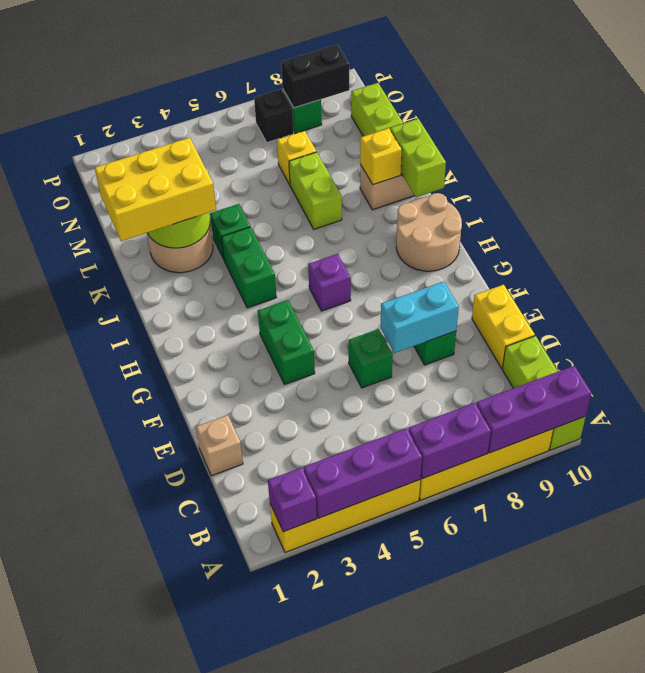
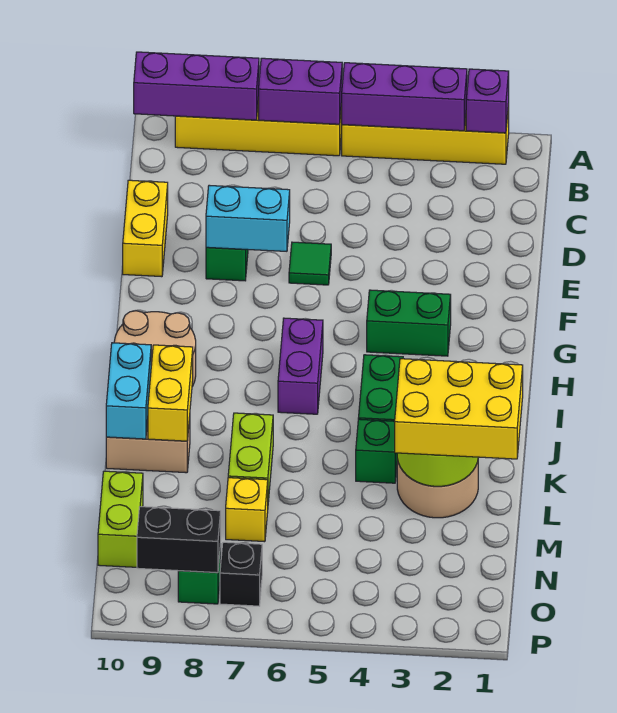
lime brick A10:C10 level 1 -> none
tan brick D1 level 1 -> none
green brick E6 level 1 -> green tile E6 level 1
green brick F4:G4 level 1 -> green brick G3:G4 level 1
purple brick H6 level 1 -> purple brick H6:I6 level 1
lime brick J10:K10 level 2 -> cyan brick J10:K10 level 2
yellow brick K9 level 2 -> yellow brick J9:K9 level 2

